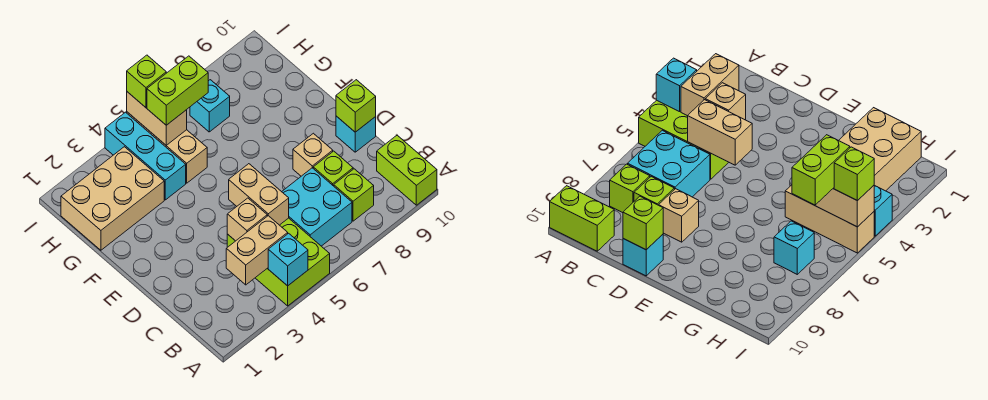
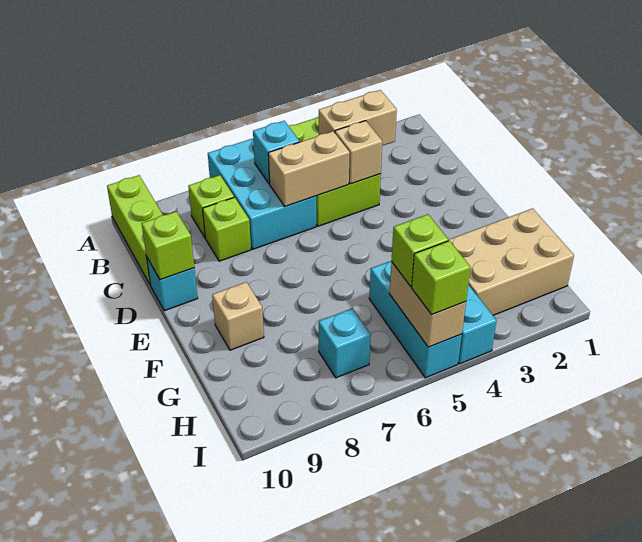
cyan brick A4 level 2 -> cyan brick B6 level 2
lime brick A10:B10 level 1 -> lime brick A10:C10 level 1
cyan brick B6:C7 level 1 -> cyan brick A6:C7 level 1
tan brick C5:D5 level 2 -> tan brick C5:C6 level 2
tan brick D8 level 1 -> tan brick F9 level 1
tan brick G5:I5 level 1 -> cyan brick G5:I5 level 1
lime brick H5:H6 level 3 -> lime brick H5 level 3

